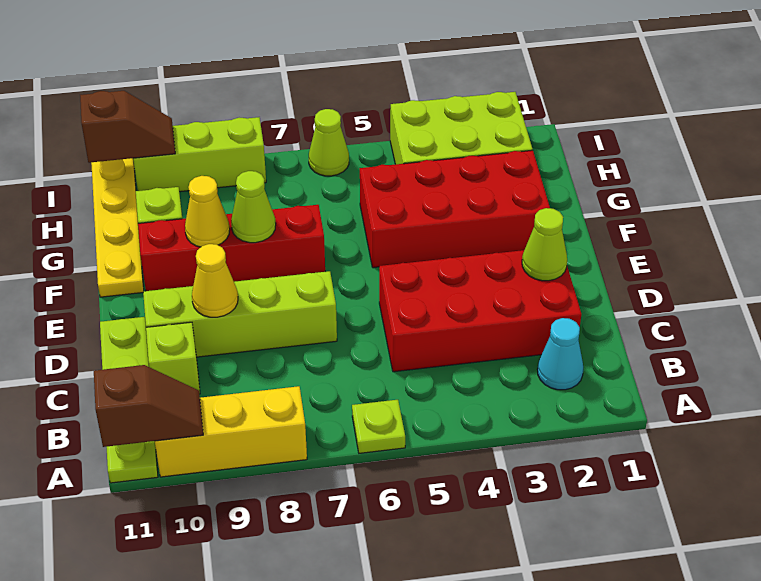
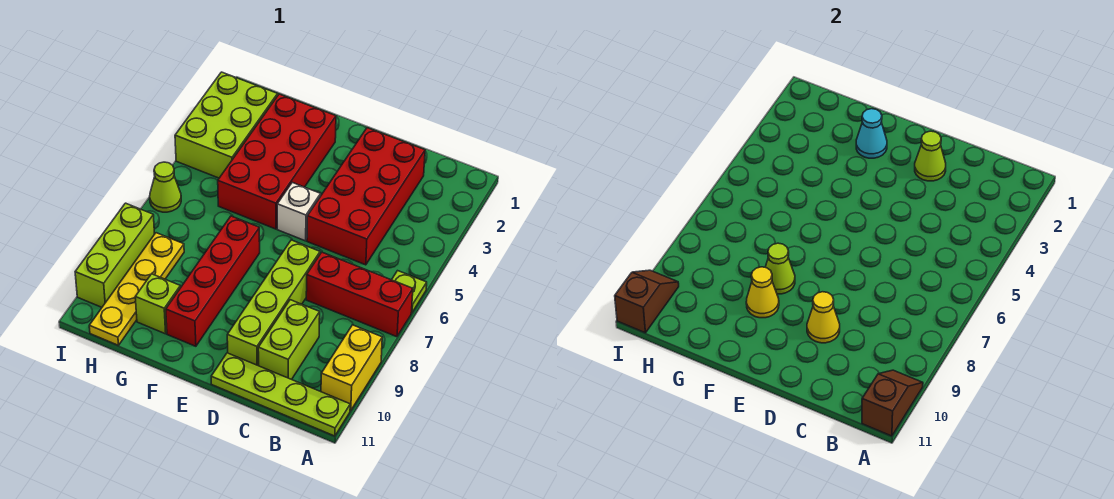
none -> red brick A7:C7 level 1
yellow brick A8:A10 level 1 -> yellow brick A9:A10 level 1
cyan cone B2 level 1 -> cyan cone F2 level 2
lime brick C10 level 1 -> lime brick C9:C10 level 1
none -> white brick E5 level 1
yellow plate F11:I11 level 1 -> yellow plate H8:H11 level 1

